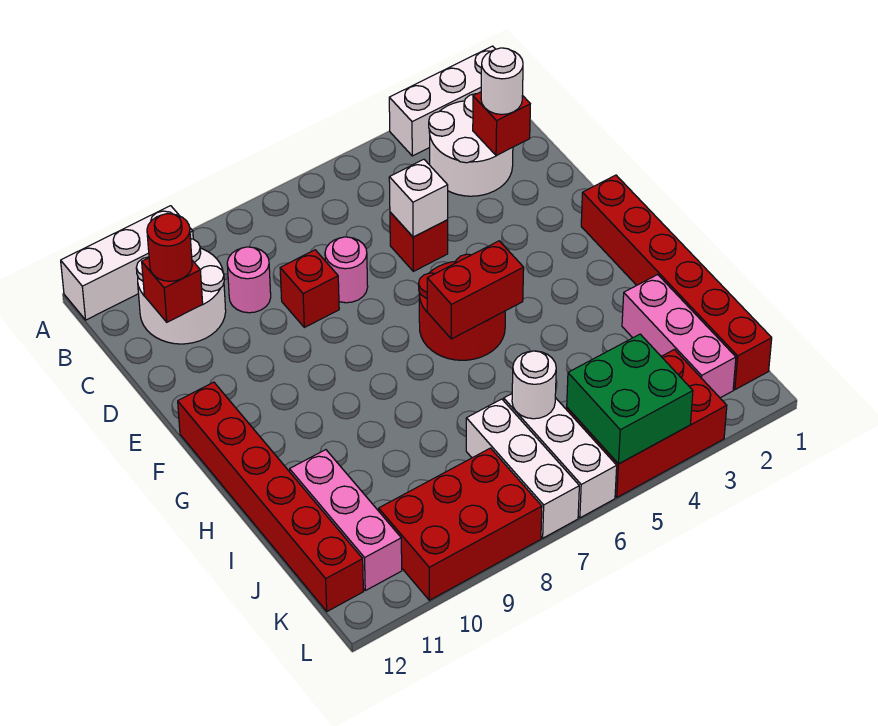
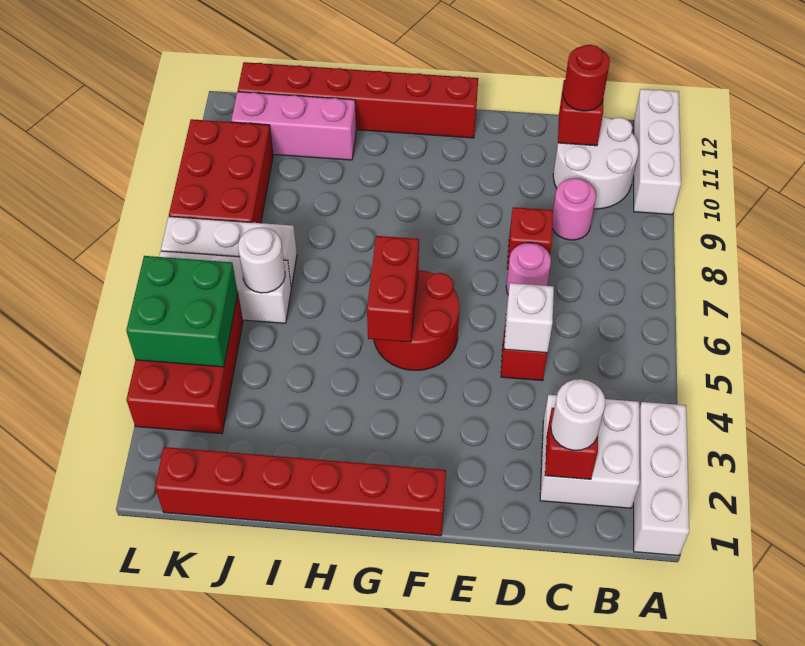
white round brick B2:C3 level 1 -> white brick B2:C3 level 1
pink brick I2:K2 level 1 -> none

